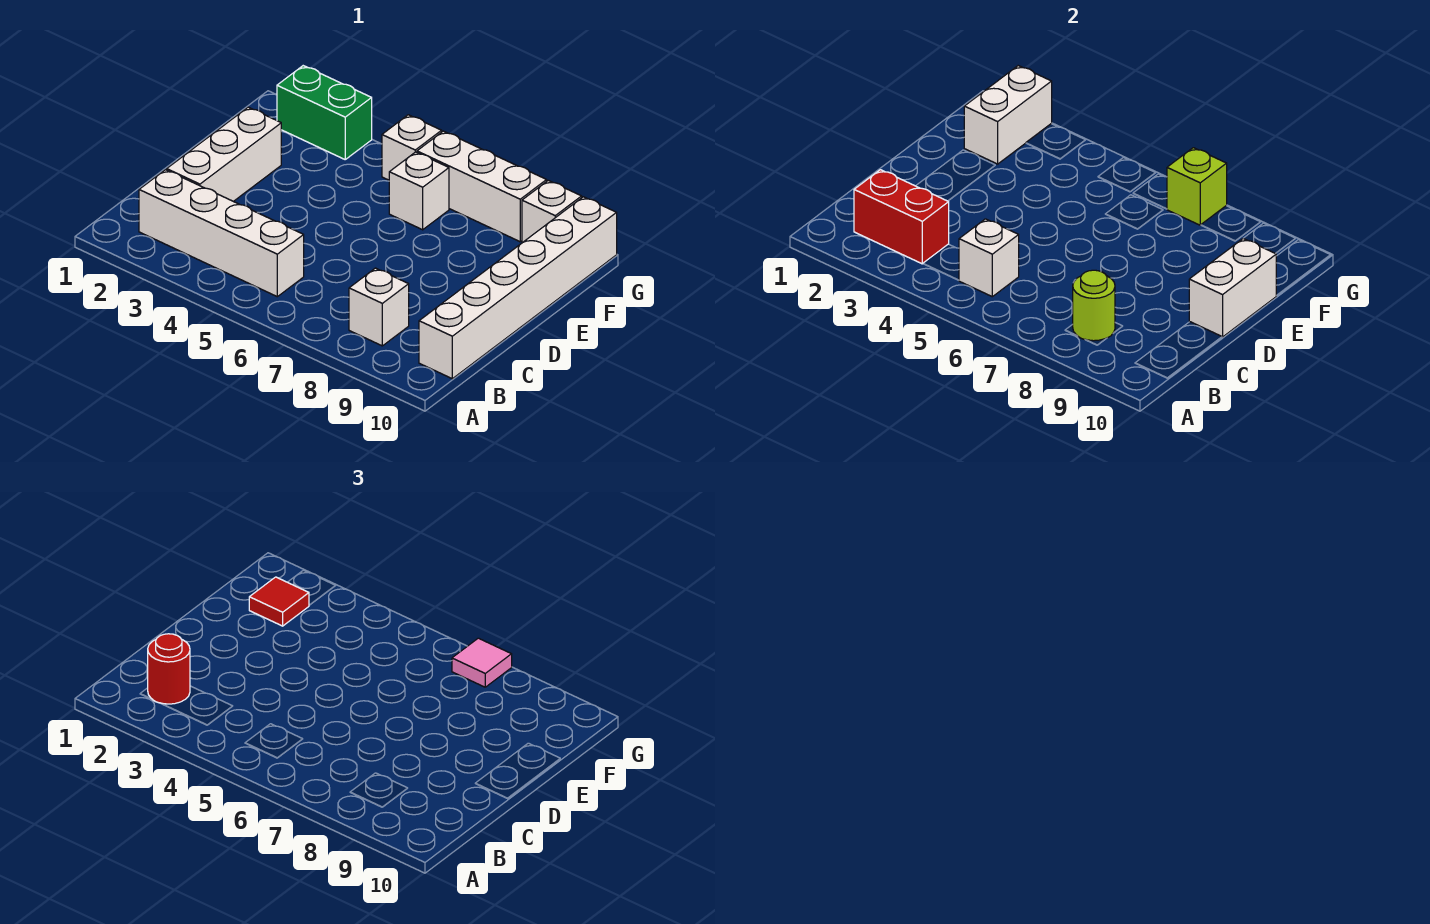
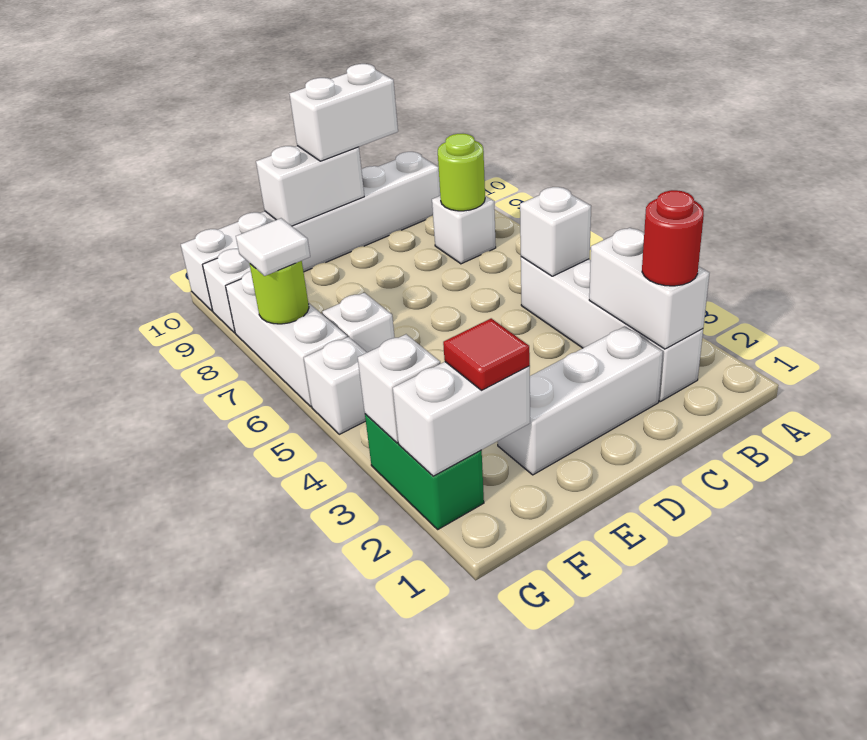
red brick B2:B3 level 2 -> white brick B2:B3 level 2
none -> white brick C10:D10 level 3
none -> white brick G3 level 2
lime brick G7 level 2 -> lime round brick G7 level 2
pink tile G7 level 3 -> white tile G7 level 3

